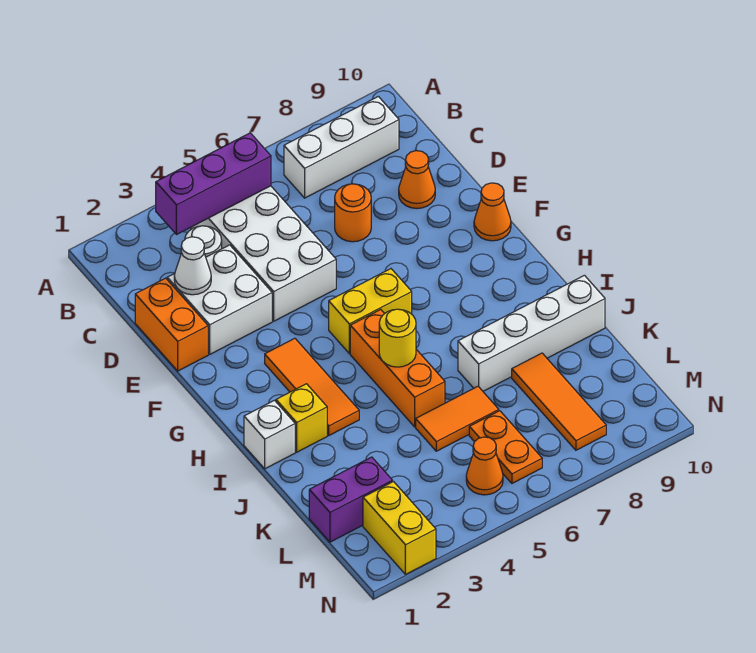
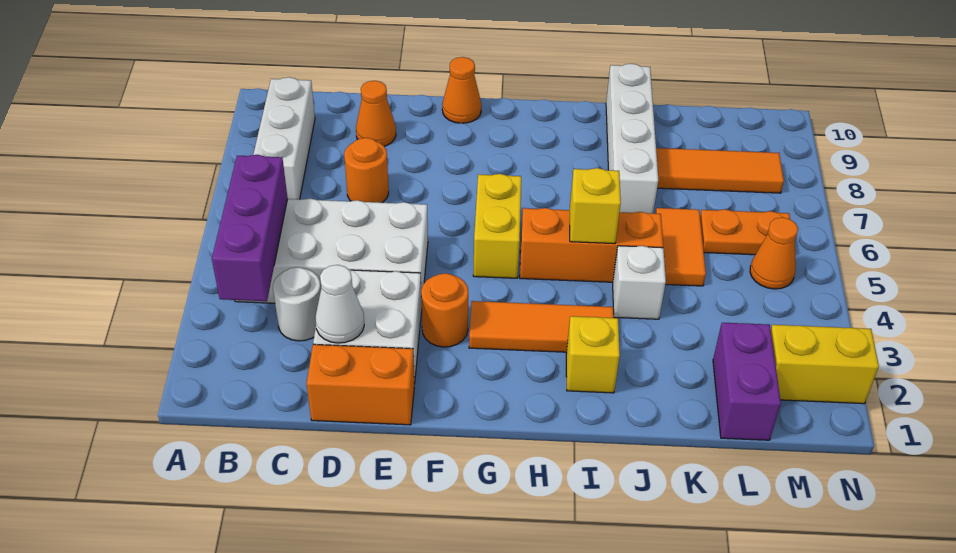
none -> orange round brick F3 level 1
white brick I1 level 1 -> white brick J4 level 1
yellow round brick I5 level 2 -> yellow brick I5 level 2

